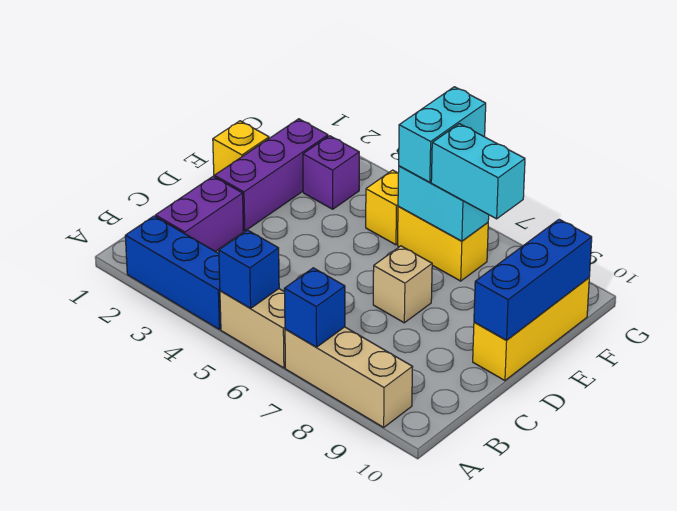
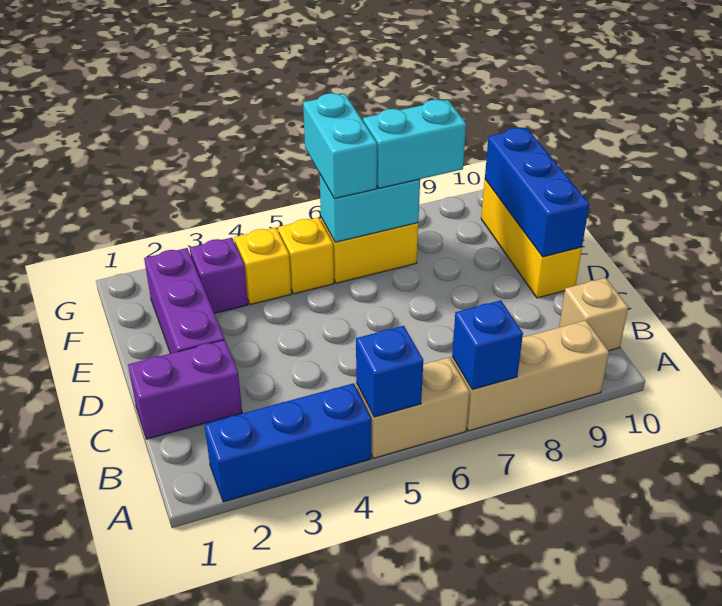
purple brick B2:C2 level 1 -> purple brick C1:C2 level 1
tan brick D7 level 1 -> tan brick B10 level 1
yellow brick E1 level 1 -> yellow brick F4 level 1

